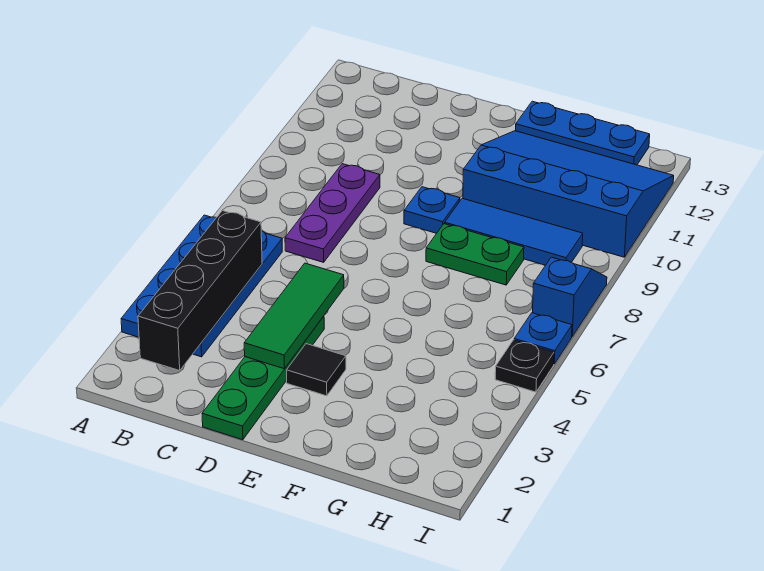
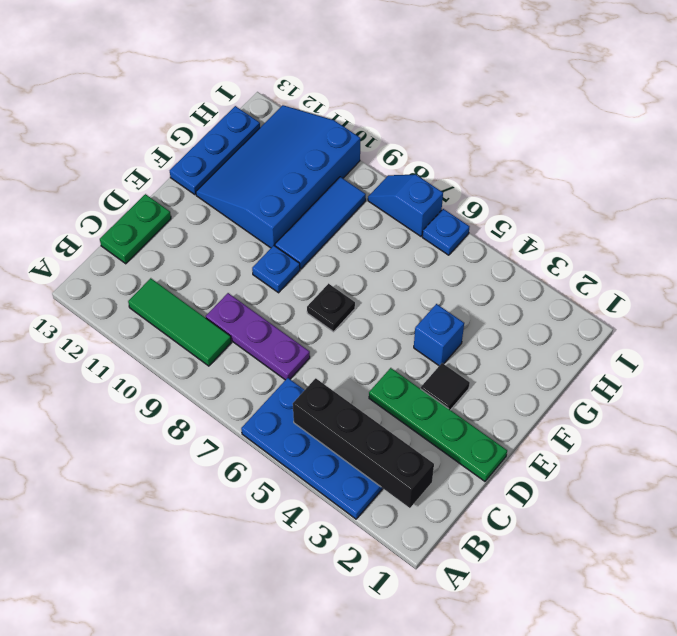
green tile D3:D5 level 2 -> green tile B9:B11 level 1
none -> blue brick F4 level 1
green plate F8:G8 level 1 -> green plate C13:D13 level 1
black plate I5 level 1 -> black plate E7 level 1

